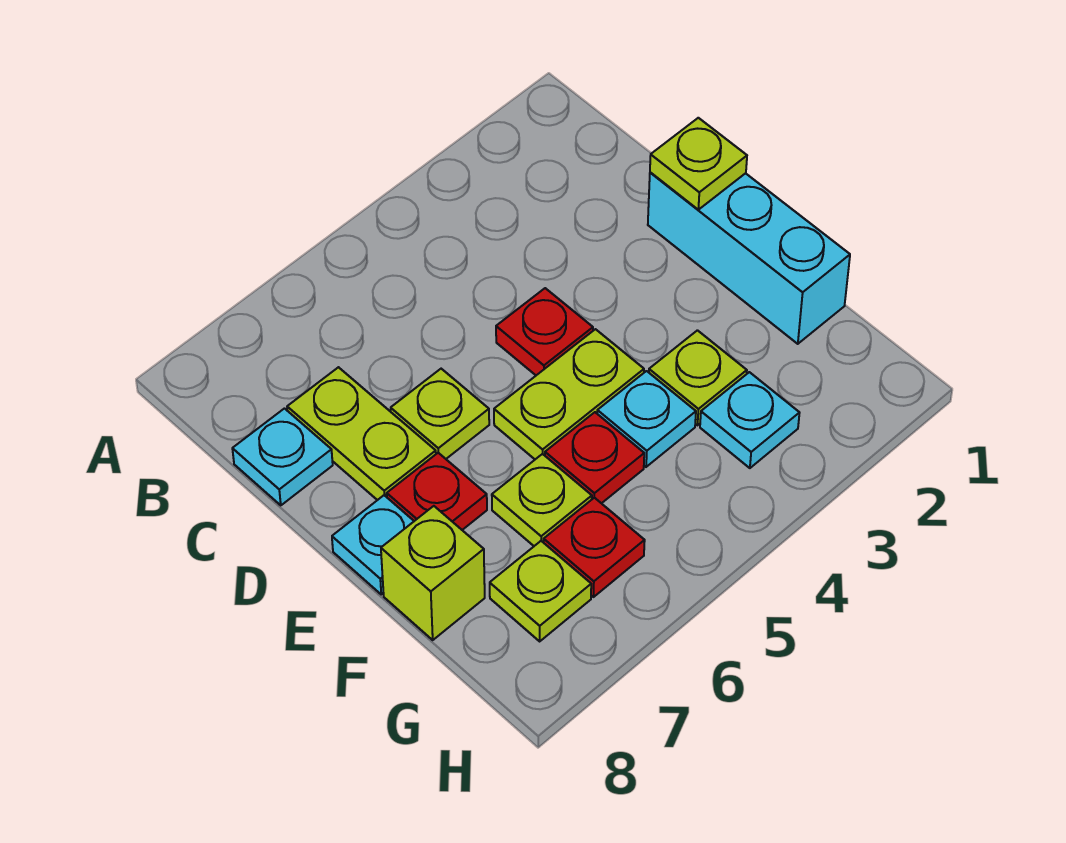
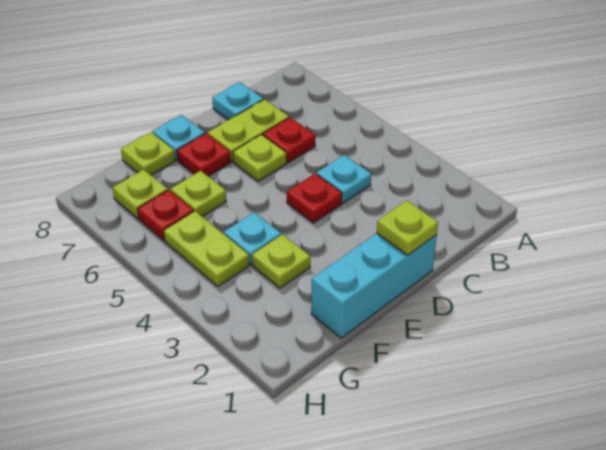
lime plate E4:E5 level 1 -> lime plate G4:G5 level 1
red plate F5 level 1 -> red plate C6 level 1
lime brick F8 level 1 -> lime plate F8 level 1
cyan plate G3 level 1 -> cyan plate C4 level 1

